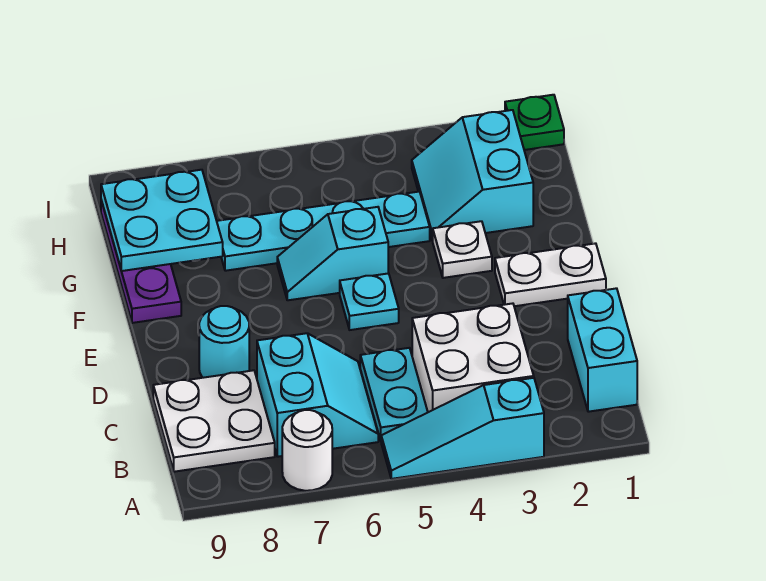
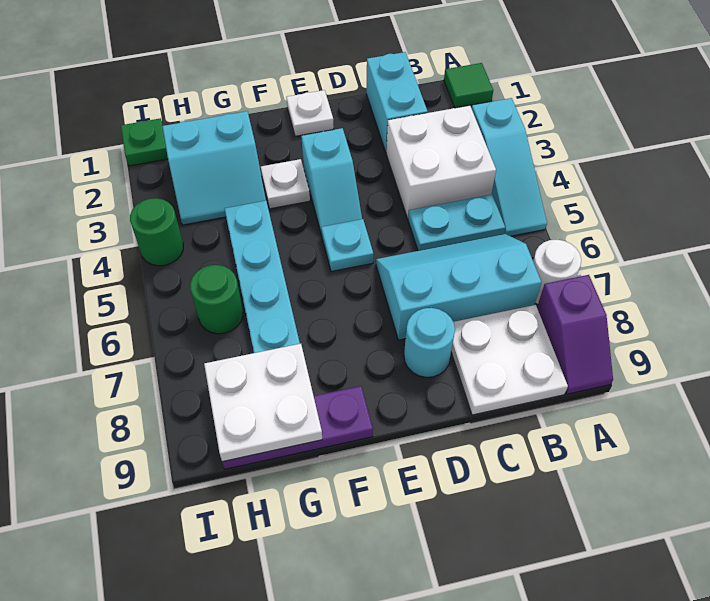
none -> green tile A1 level 1
none -> purple slope A8:A9 level 1 top 8
cyan brick B1:C1 level 1 -> cyan brick C1:C2 level 1
cyan slope B6:C7 level 1 top 7 -> cyan slope B6:D7 level 1 top 7
white plate E1:E2 level 1 -> white plate E1 level 1
cyan slope F5:F6 level 1 top 5 -> cyan slope E3:E4 level 1 top 3
cyan plate G8:H9 level 2 -> white plate G8:H9 level 2
none -> green round brick H6 level 1
none -> green round brick I4 level 1

